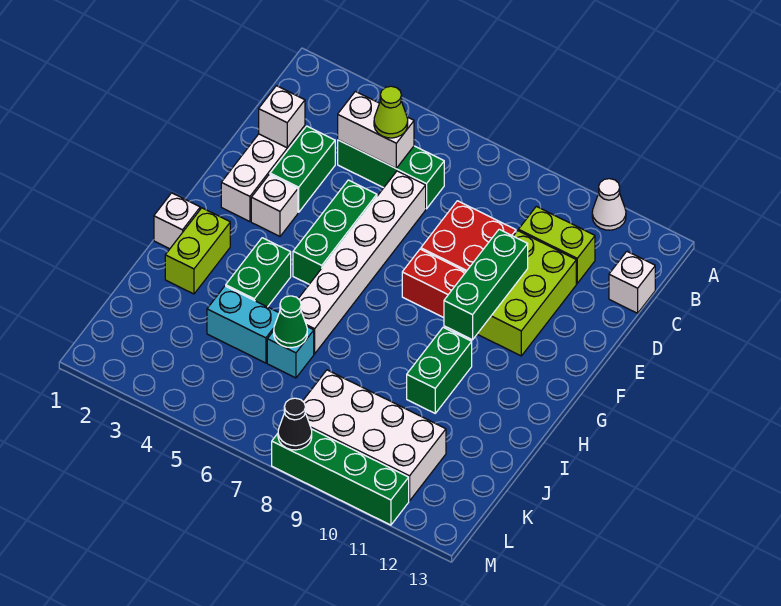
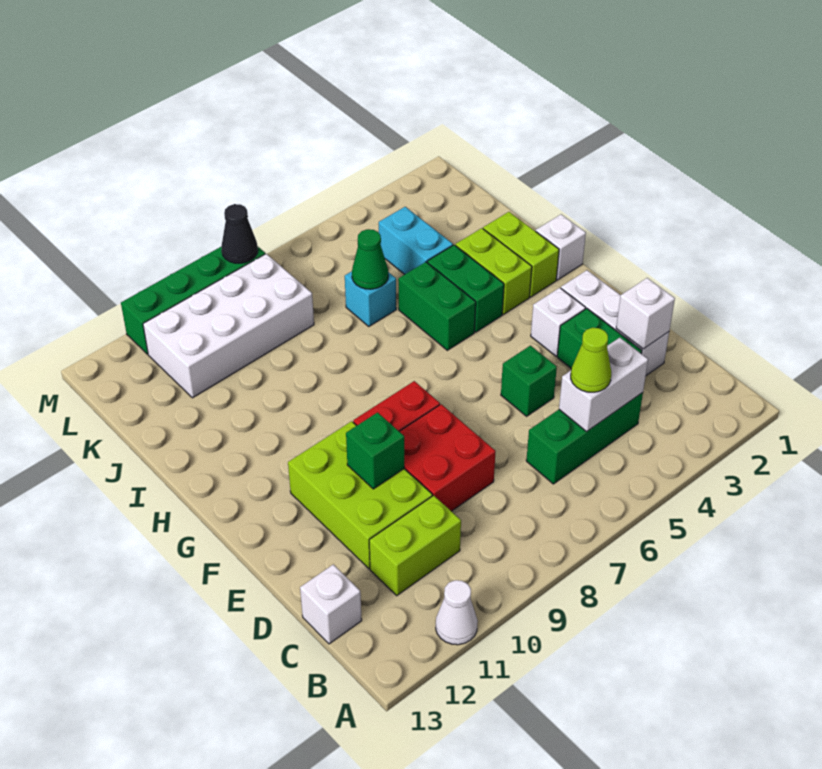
white brick D6:I6 level 1 -> none
green brick E5:G5 level 1 -> green brick E5 level 1
green brick E10:G10 level 2 -> green brick E10 level 2
none -> lime brick H3:I3 level 1
green brick H10:I10 level 1 -> green brick H5:I5 level 1
cyan brick J4:J5 level 1 -> cyan brick J4:K4 level 1

